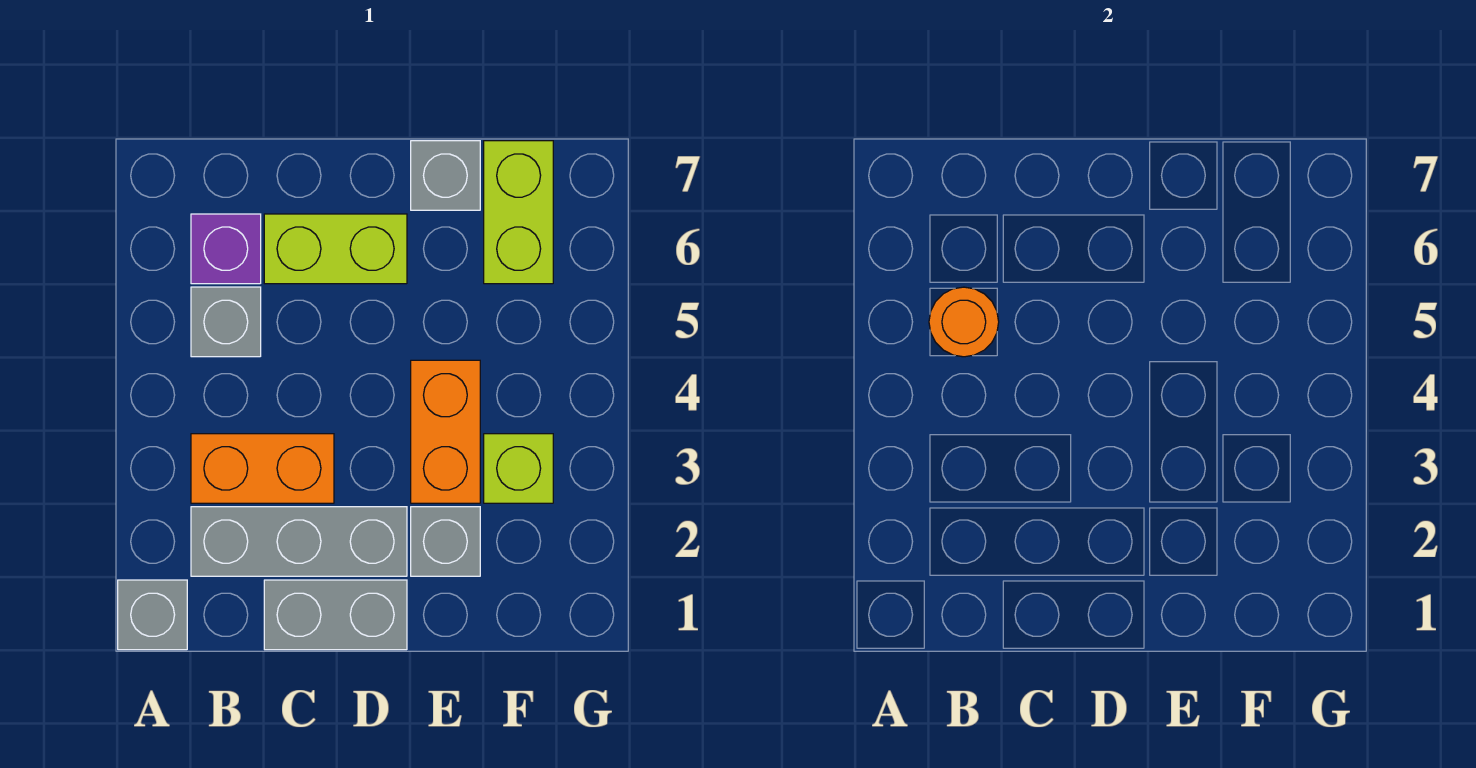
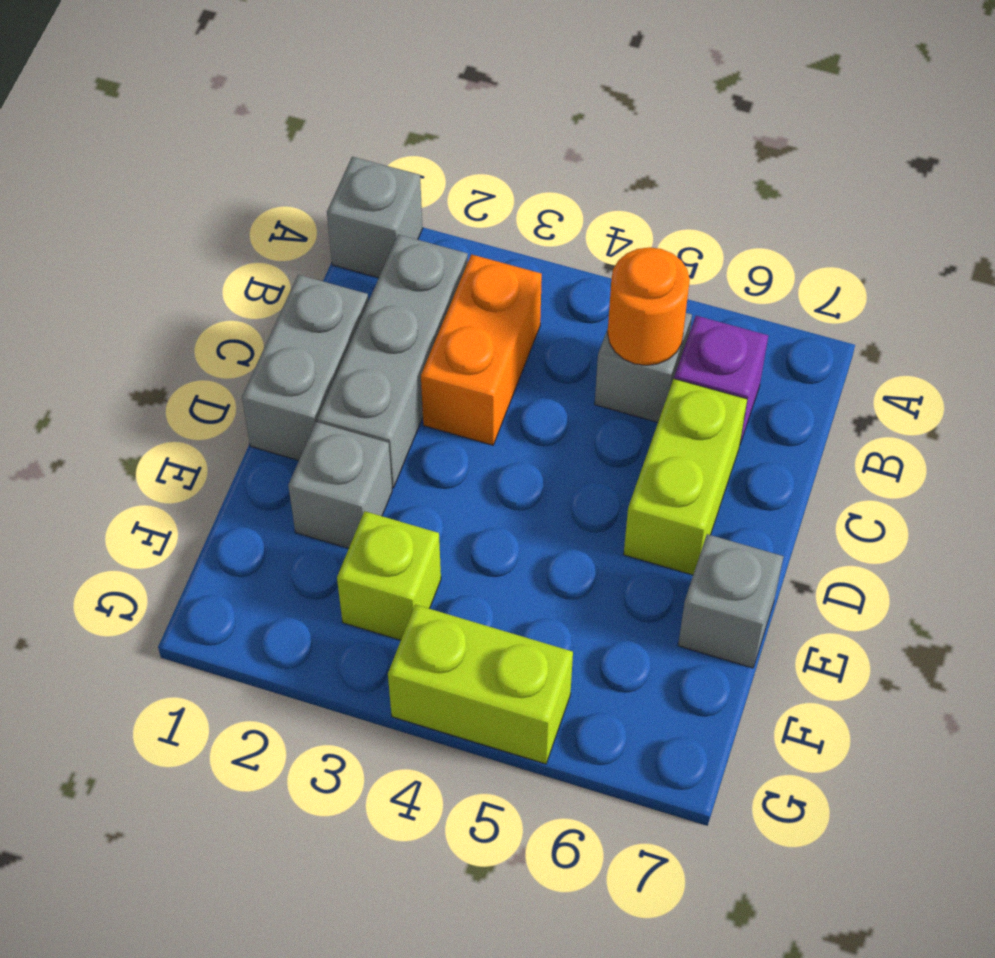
orange brick E3:E4 level 1 -> none
lime brick F6:F7 level 1 -> lime brick G4:G5 level 1

